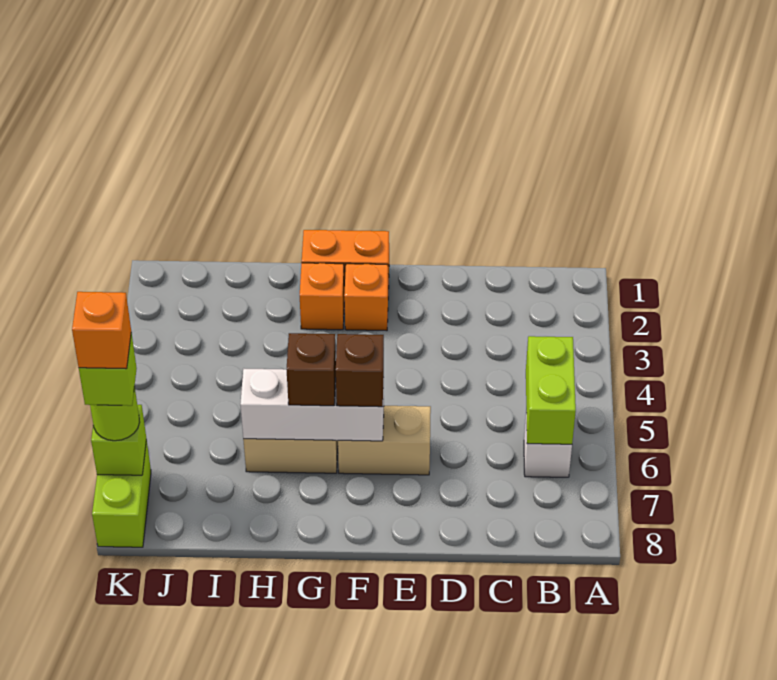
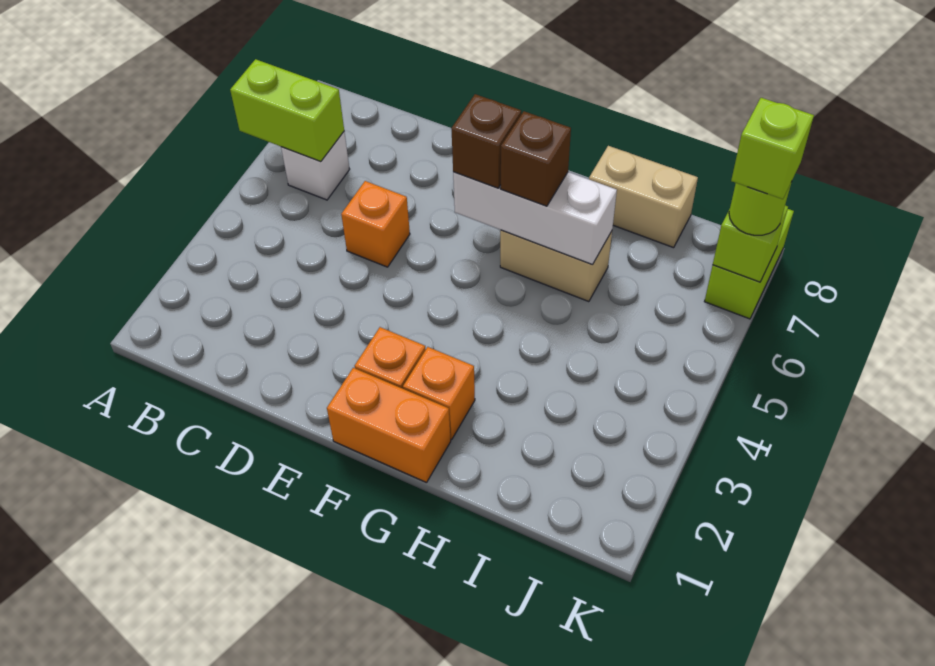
lime brick B5:B6 level 2 -> lime brick A6:B6 level 2
tan brick E6:F6 level 1 -> tan brick H8:I8 level 1
orange brick K7 level 5 -> orange brick D5 level 1

